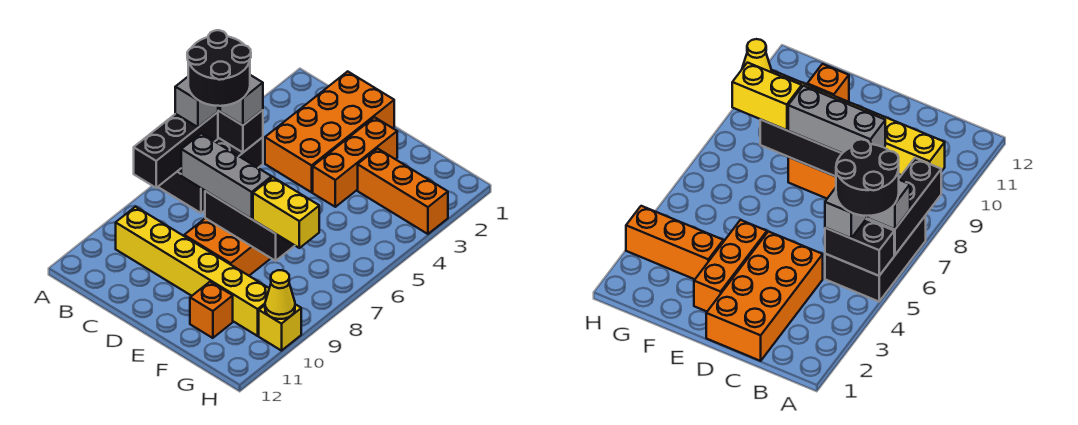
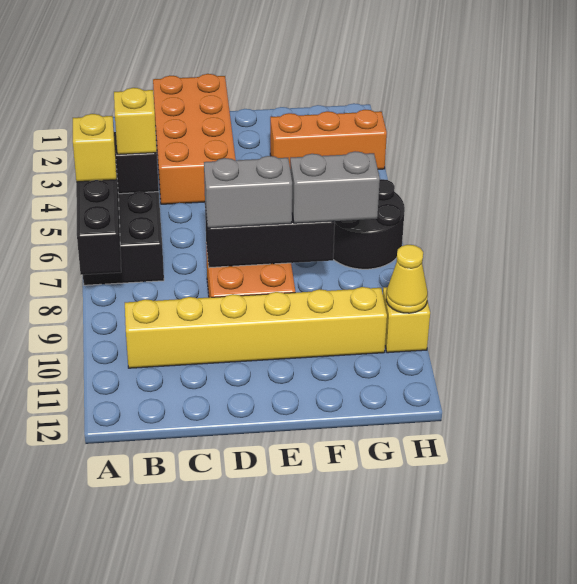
black round brick A5:B6 level 4 -> black round brick G6:H7 level 1
grey brick A6 level 3 -> yellow brick A6 level 3
grey brick B5 level 3 -> yellow brick B5 level 3
grey brick C8:E8 level 3 -> grey brick D8:E8 level 3
orange brick E2:E4 level 1 -> none
yellow brick F8:G8 level 3 -> grey brick F8:G8 level 3
orange brick F11 level 1 -> none

